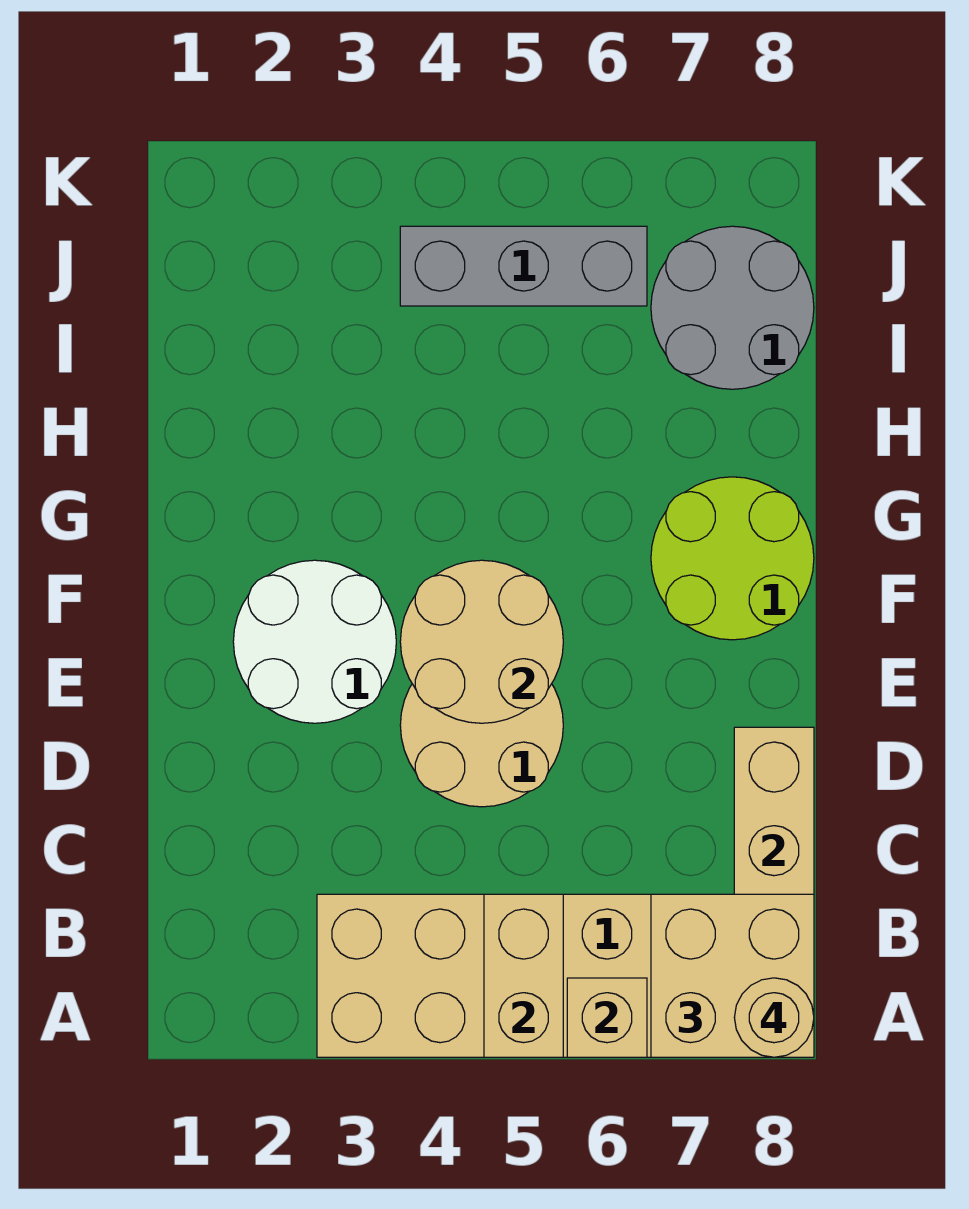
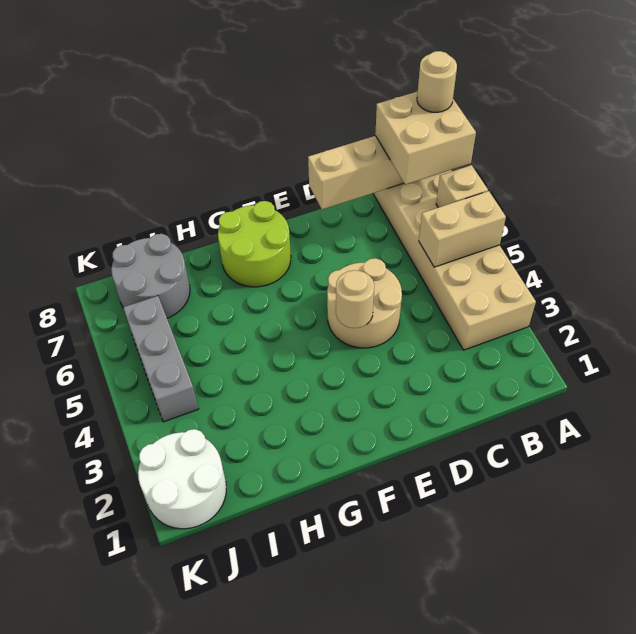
white round brick E2:F3 level 1 -> white round brick J1:K2 level 1
tan round brick E4:F5 level 2 -> tan round brick E4 level 2

